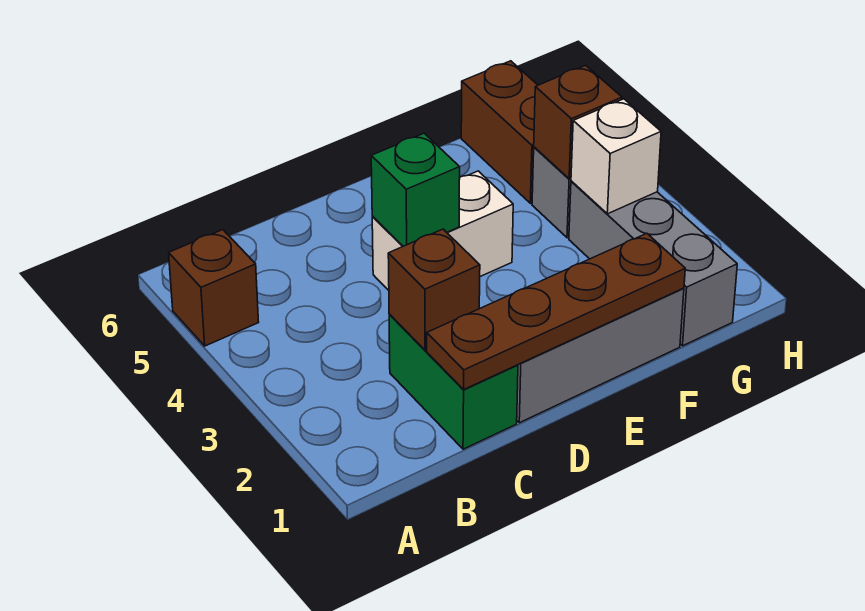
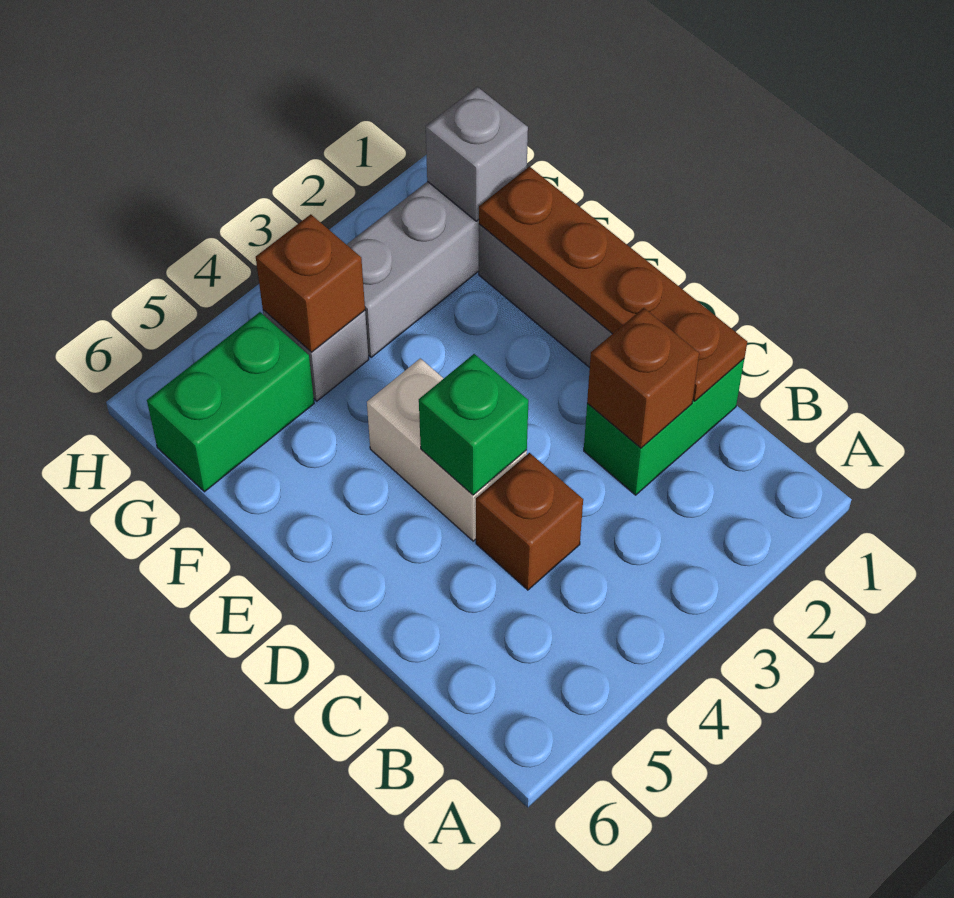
brown brick A5 level 1 -> brown brick C4 level 1
none -> grey brick G1 level 2
white brick G3 level 2 -> none
brown brick G5:G6 level 1 -> green brick G5:G6 level 1

